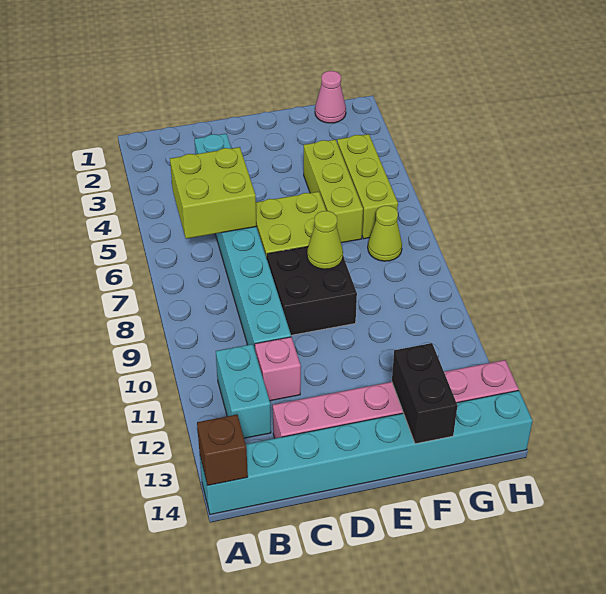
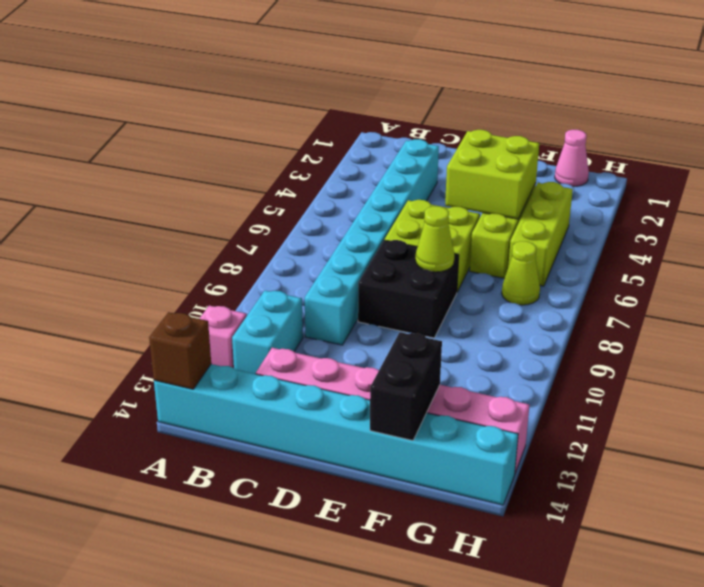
lime brick B5:C6 level 2 -> lime brick E4:F5 level 2
pink brick C11 level 1 -> pink brick A12 level 1

